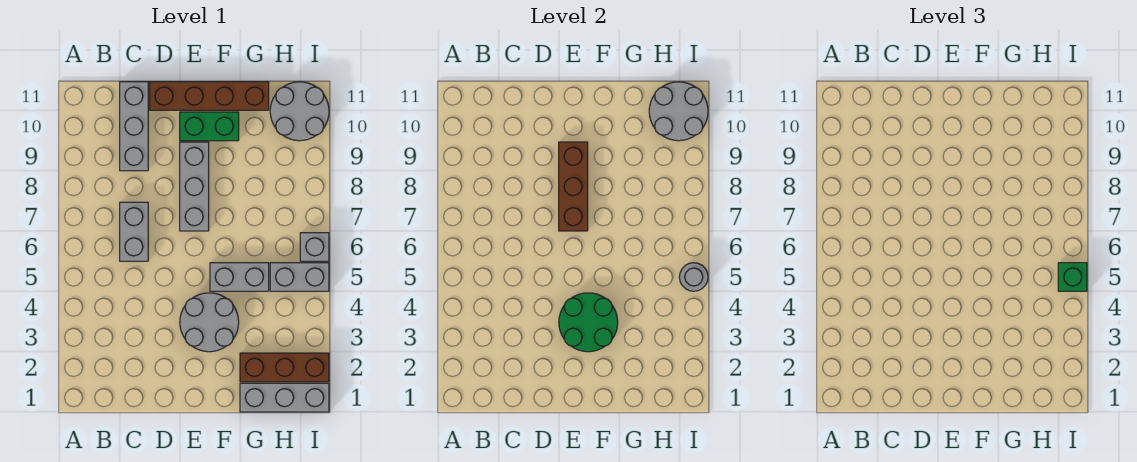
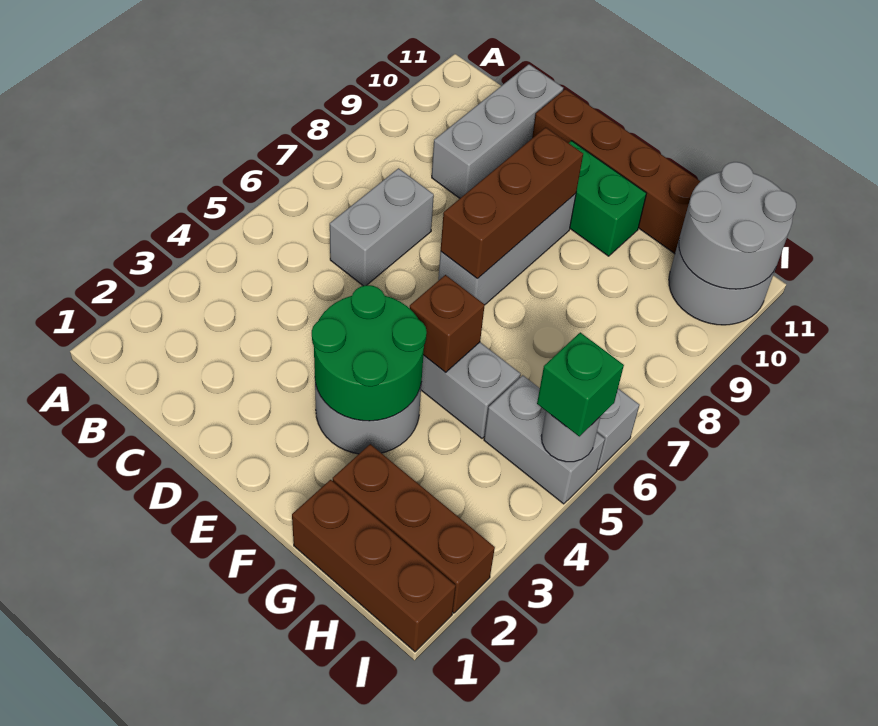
none -> brown brick F5 level 2
grey brick G1:I1 level 1 -> brown brick G1:I1 level 1

